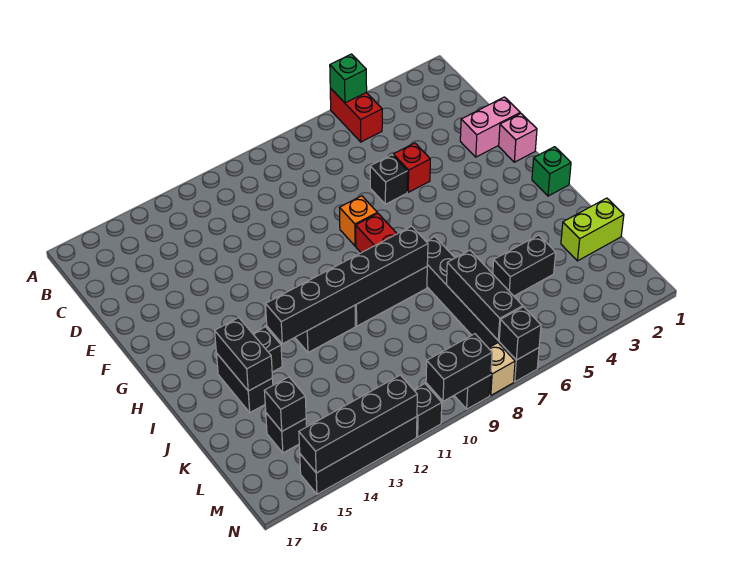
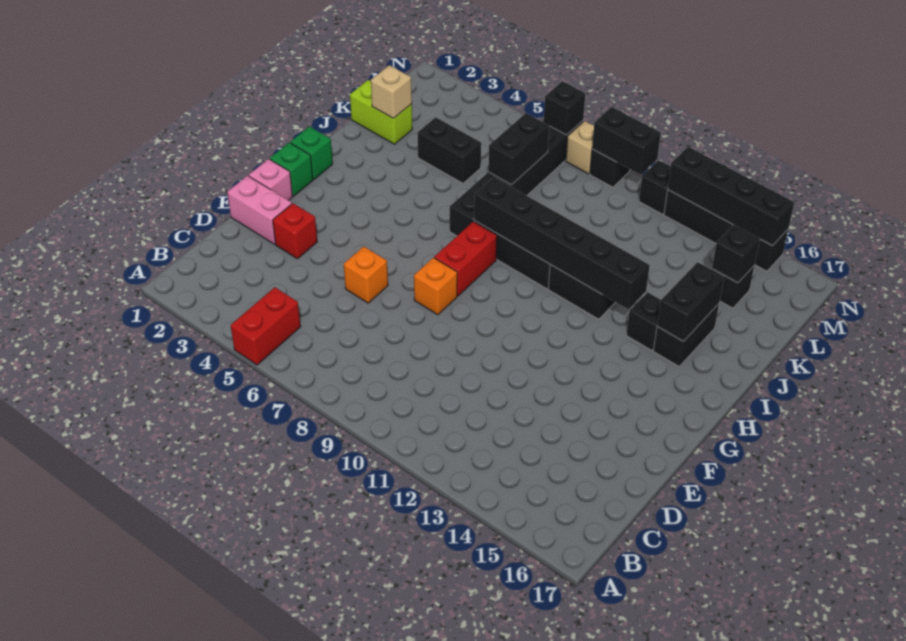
green brick A5 level 2 -> green brick G1 level 1
red brick E5 level 1 -> red brick E3 level 1
black brick E6 level 1 -> orange brick E6 level 1
none -> tan brick K2 level 2
black brick K7:M7 level 2 -> black brick K7:L7 level 2

